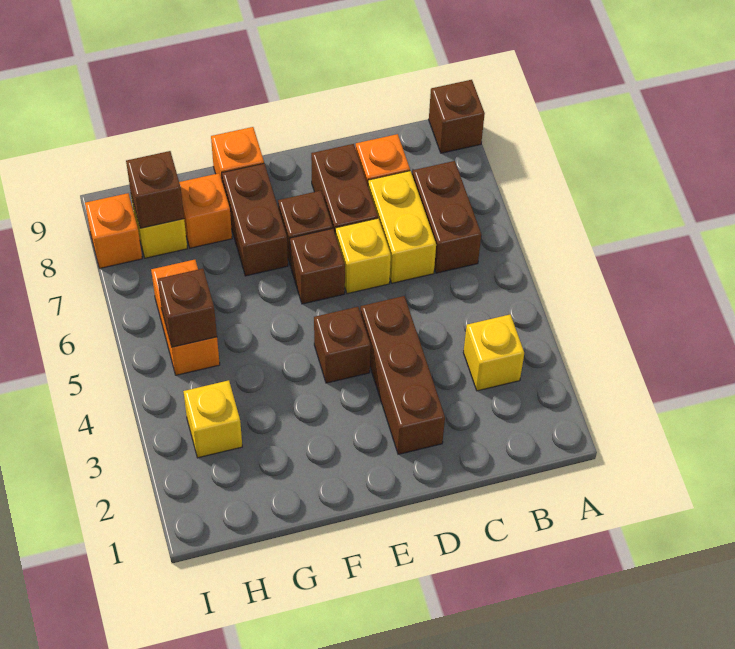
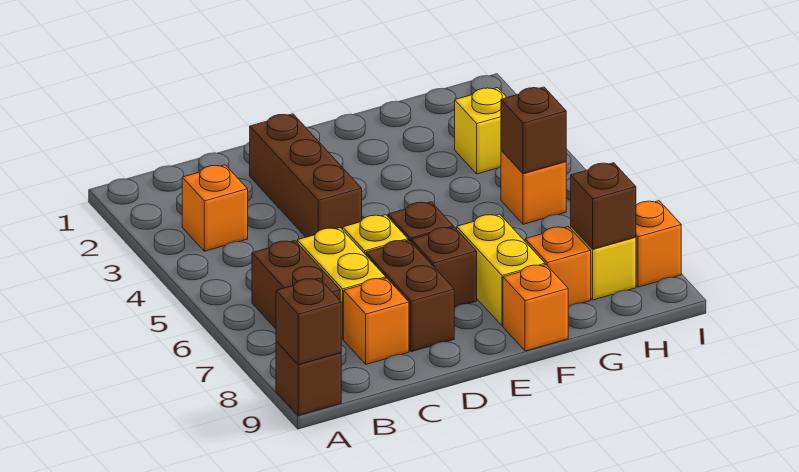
yellow brick B3 level 1 -> orange brick B3 level 1
brown brick E4 level 1 -> brown brick A9 level 2
brown brick F7:F8 level 1 -> yellow brick F7:F8 level 1
orange brick H5:H6 level 1 -> orange brick H5 level 1

